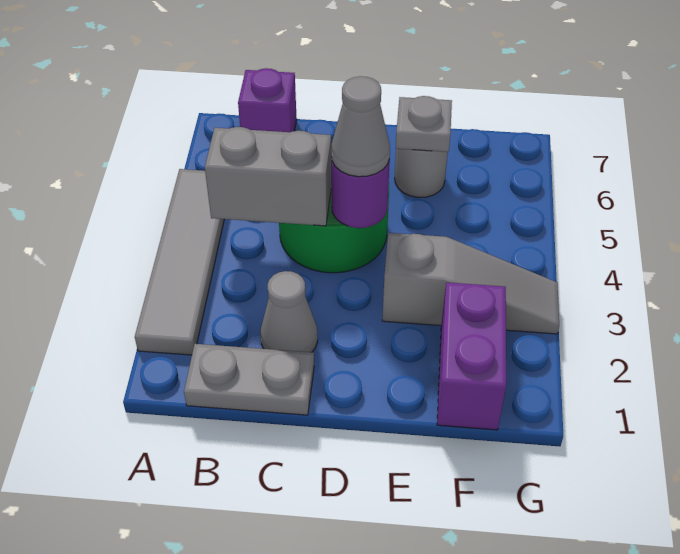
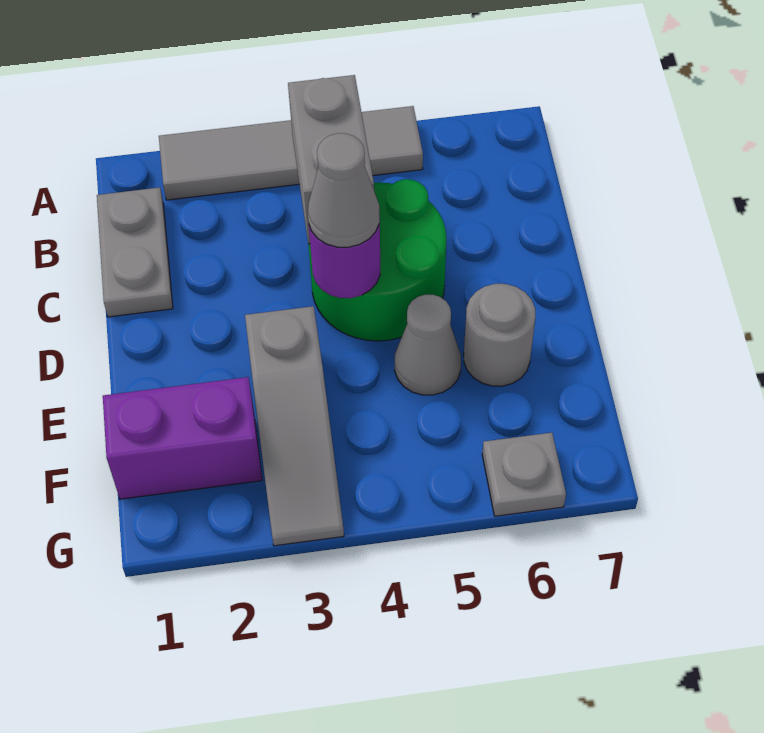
purple brick B7 level 1 -> none
grey cone C2 level 1 -> grey cone E5 level 1
grey plate E6 level 2 -> grey plate G6 level 1

